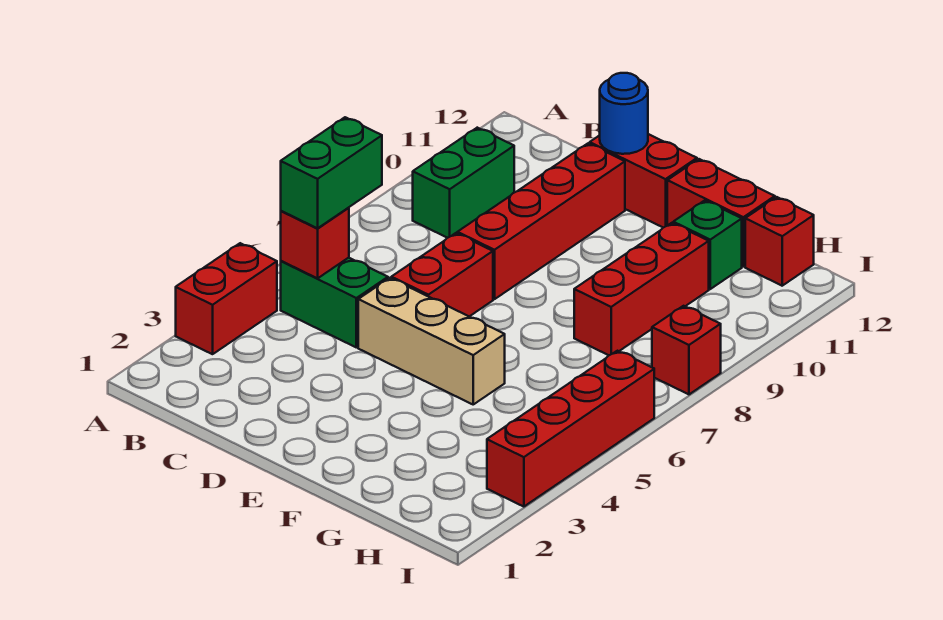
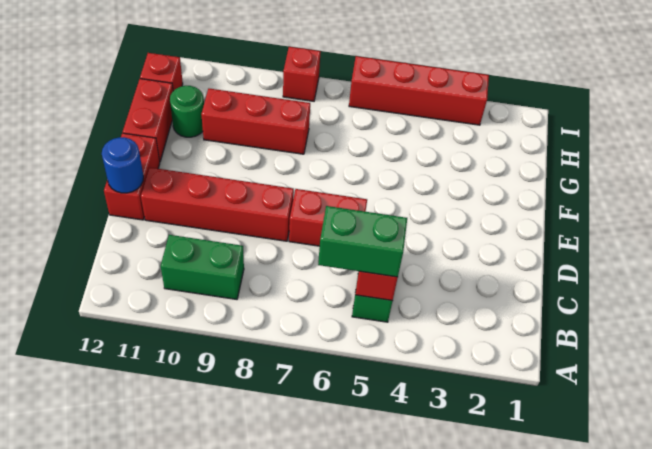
red brick A3:A4 level 1 -> none
tan brick D5:F5 level 1 -> none
green brick G11 level 1 -> green round brick G11 level 1

